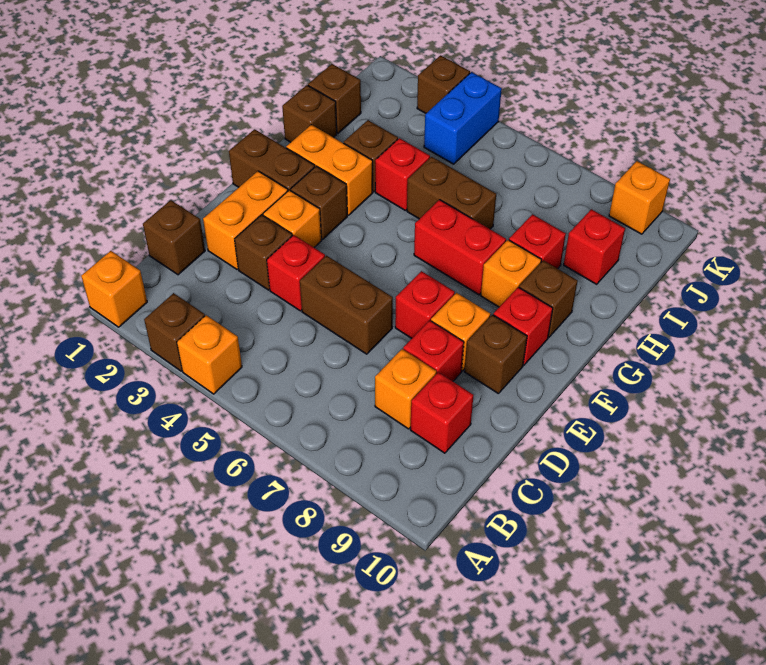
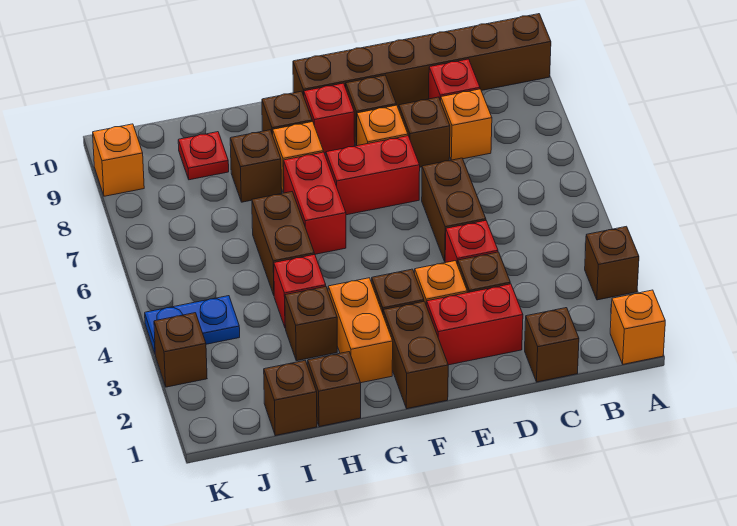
orange brick A4 level 1 -> none
none -> brown brick A10:F10 level 1
orange brick D2:E2 level 1 -> red brick D2:E2 level 1
red brick D8 level 1 -> brown brick D8 level 1
red brick E7 level 1 -> red brick E7:F7 level 1
red brick H8 level 1 -> brown brick H8 level 1
red brick I9 level 1 -> red plate I9 level 1
blue brick J4:K4 level 1 -> blue plate J4:K4 level 1

